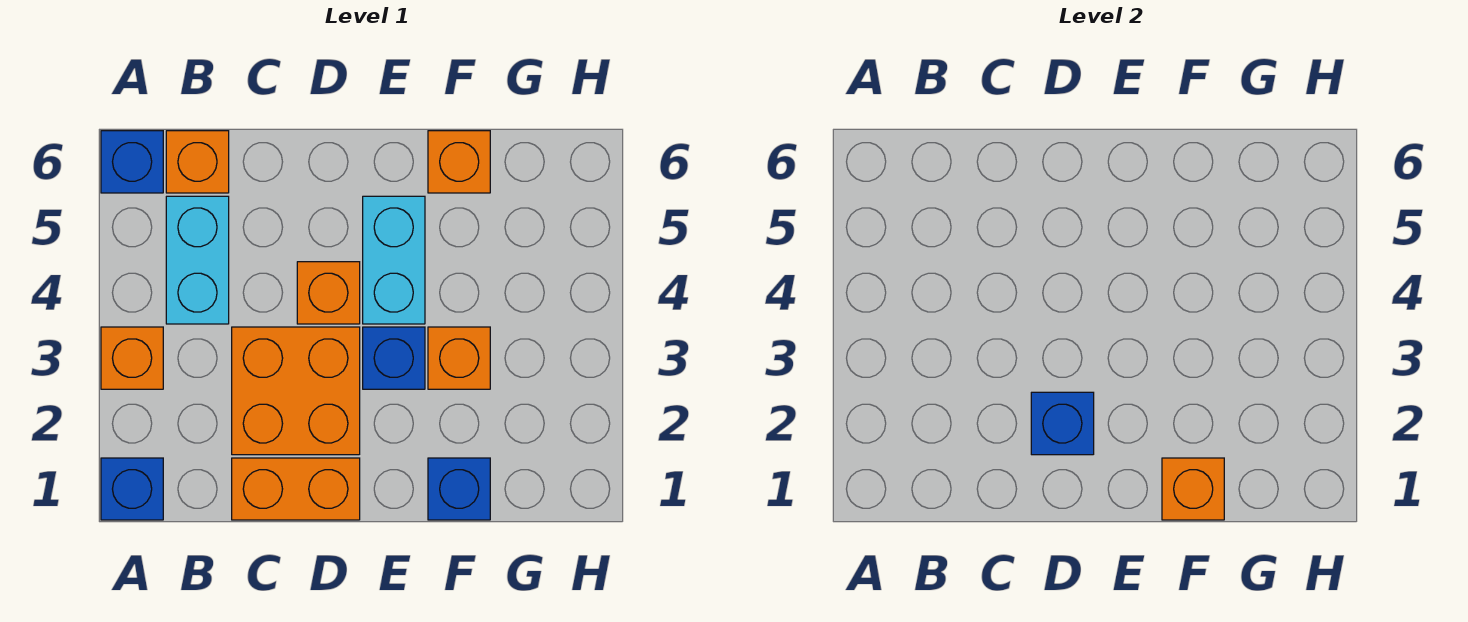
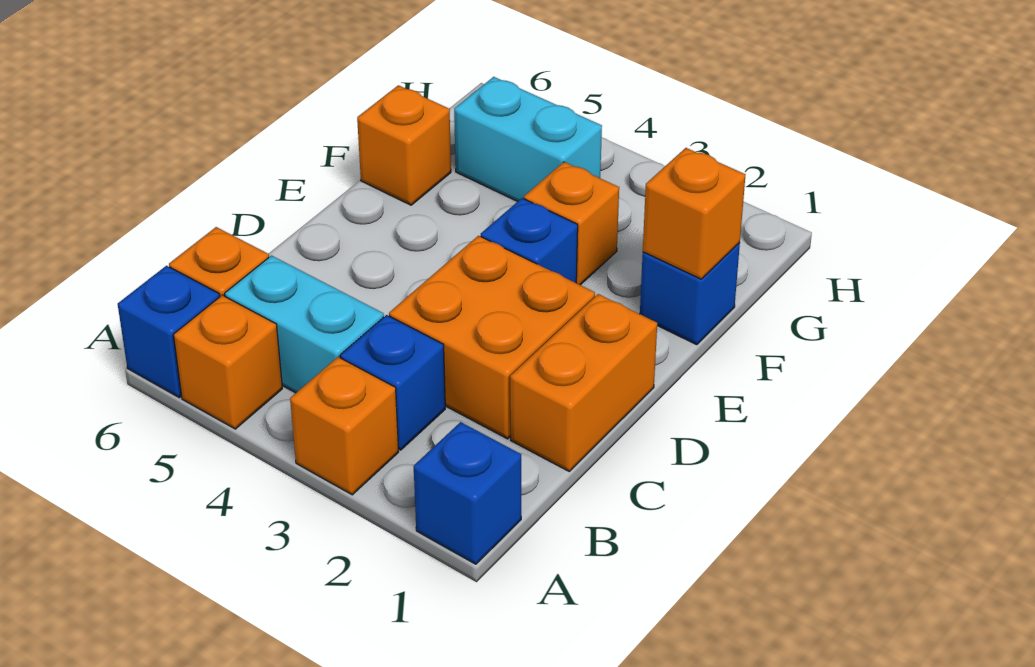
blue brick D2 level 2 -> blue brick B3 level 1
orange brick D4 level 1 -> orange brick A5 level 1
cyan brick E4:E5 level 1 -> cyan brick G4:G5 level 1

